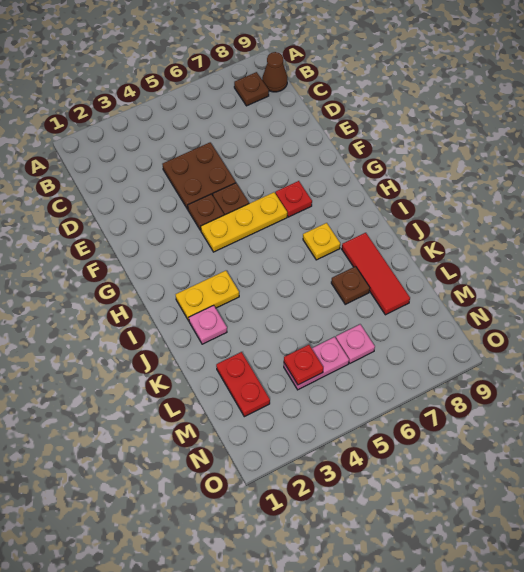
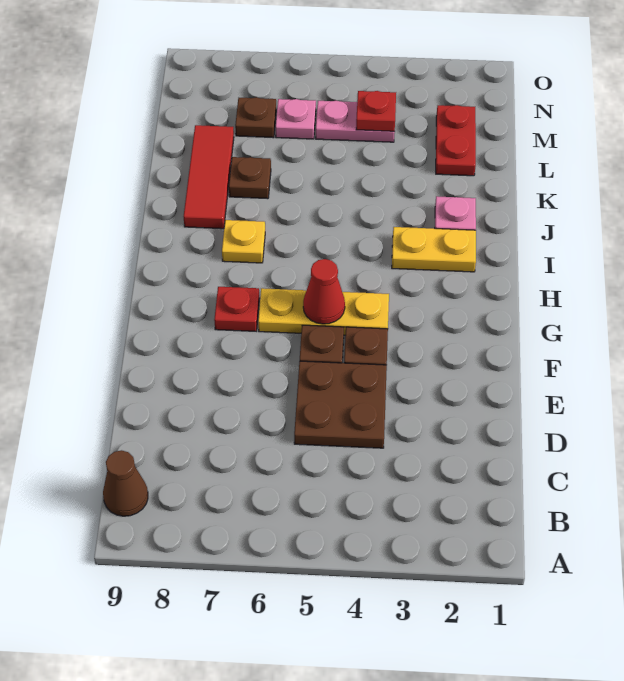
brown plate B8 level 1 -> brown plate M7 level 1
none -> red cone G5 level 2

